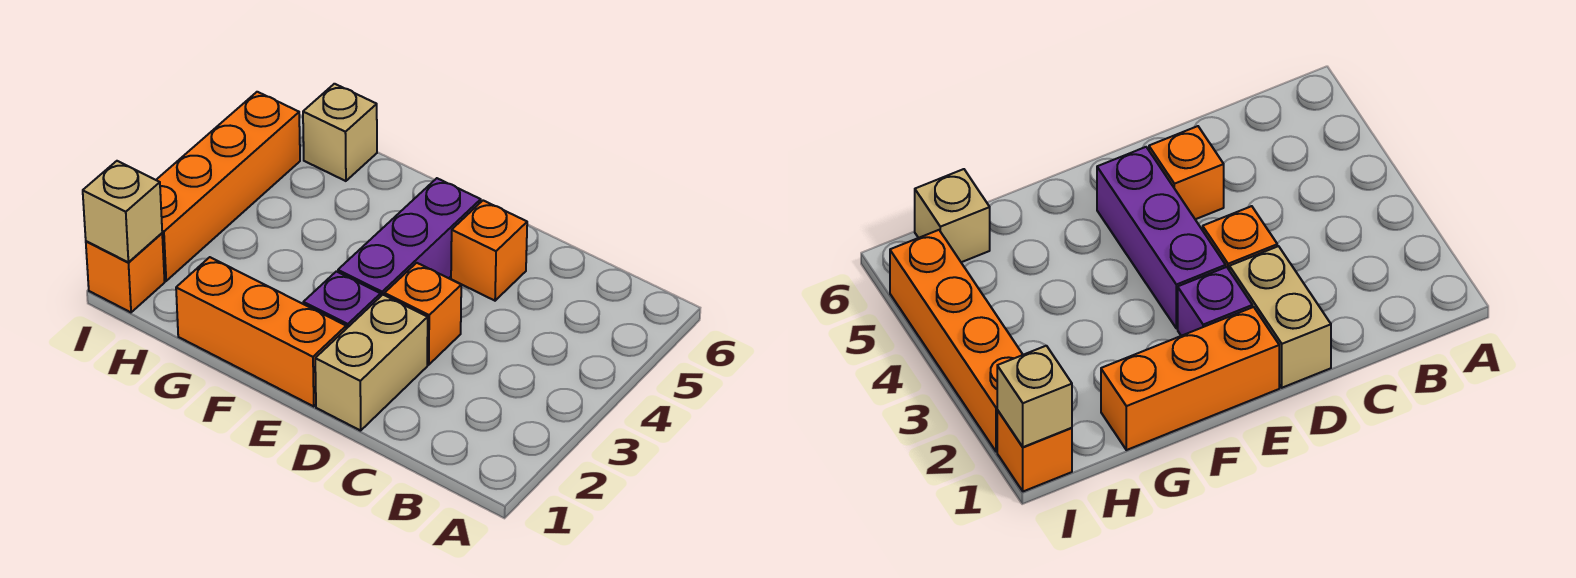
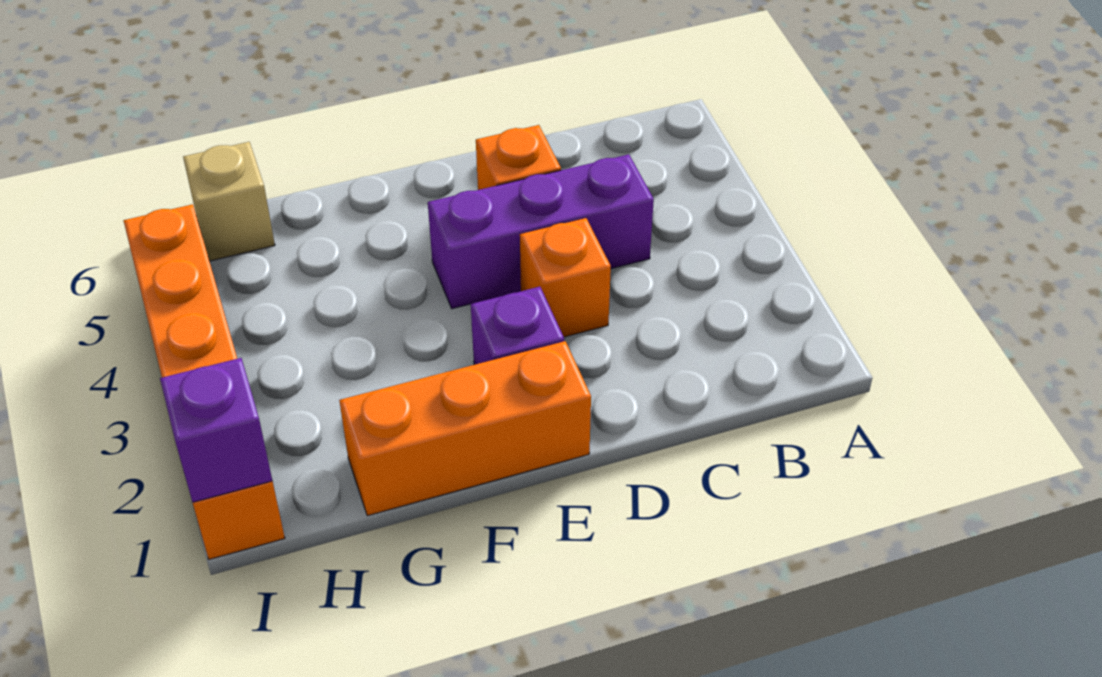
tan brick D1:D2 level 1 -> none
purple brick E3:E5 level 1 -> purple brick C4:E4 level 1
tan brick I1 level 2 -> purple brick I1 level 2

